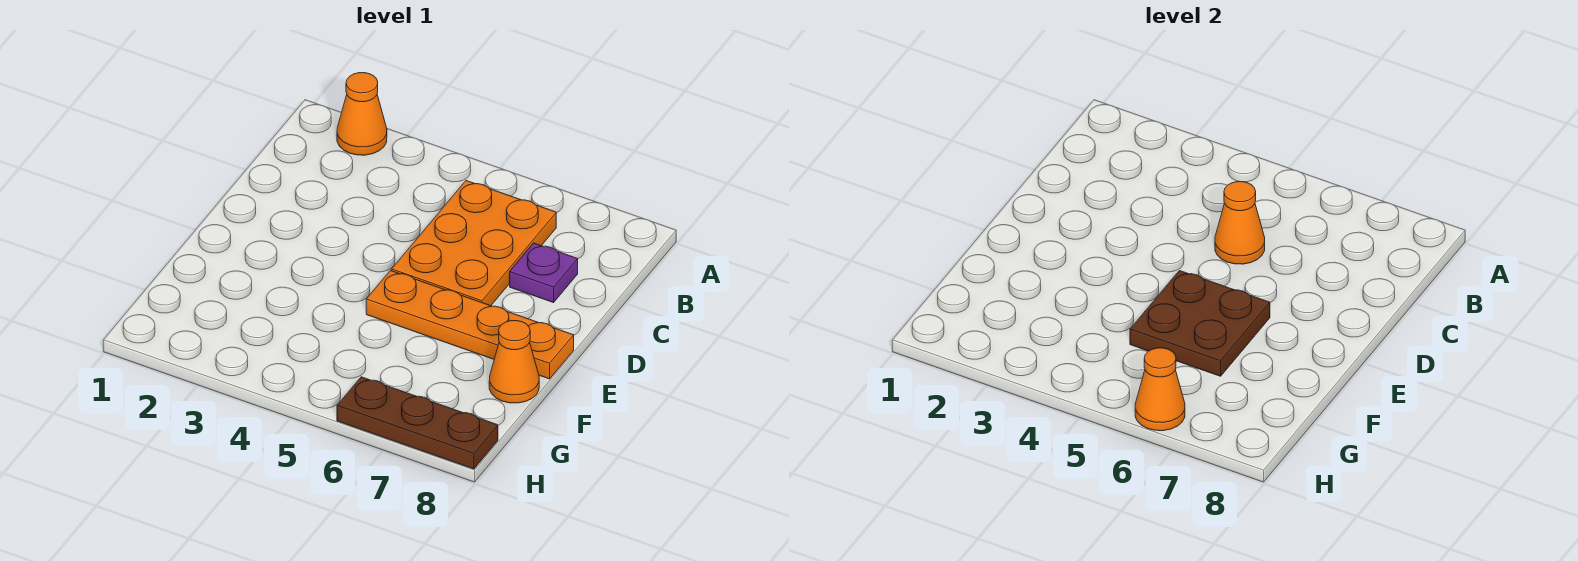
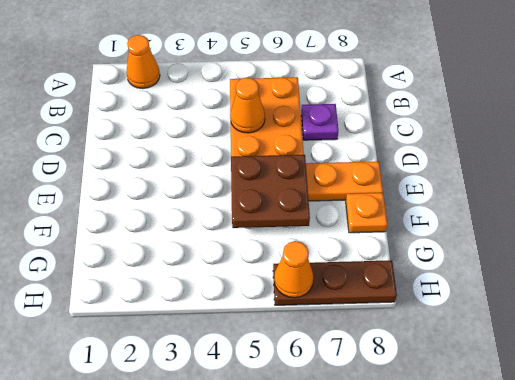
orange cone F8 level 1 -> orange plate F8 level 1

